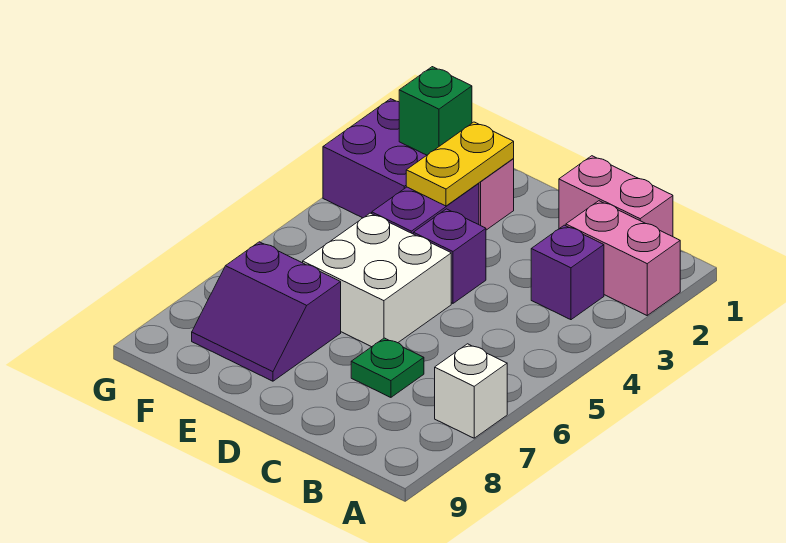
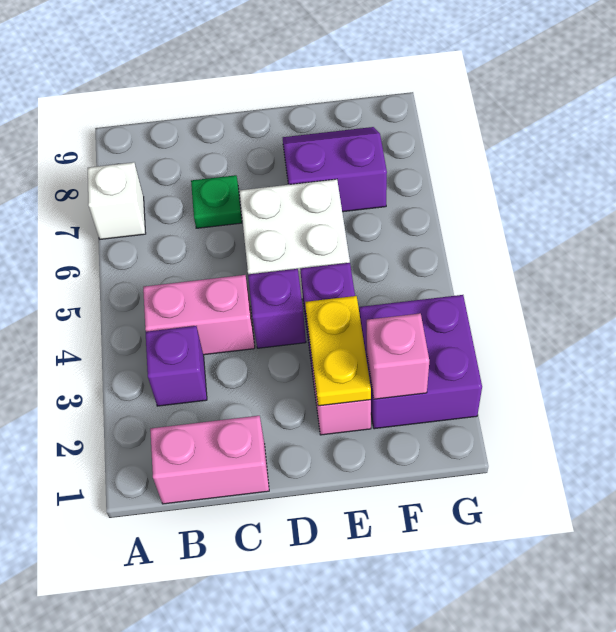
pink brick A2:B2 level 1 -> pink brick B4:C4 level 1
green brick F2 level 2 -> pink brick F2 level 2

